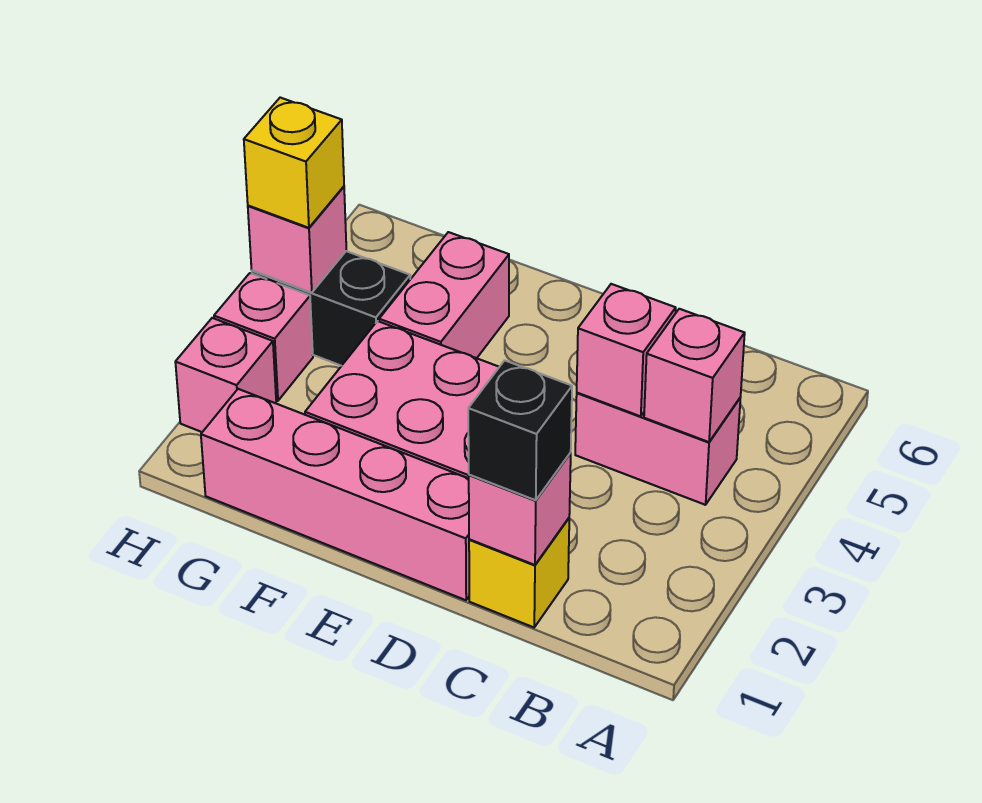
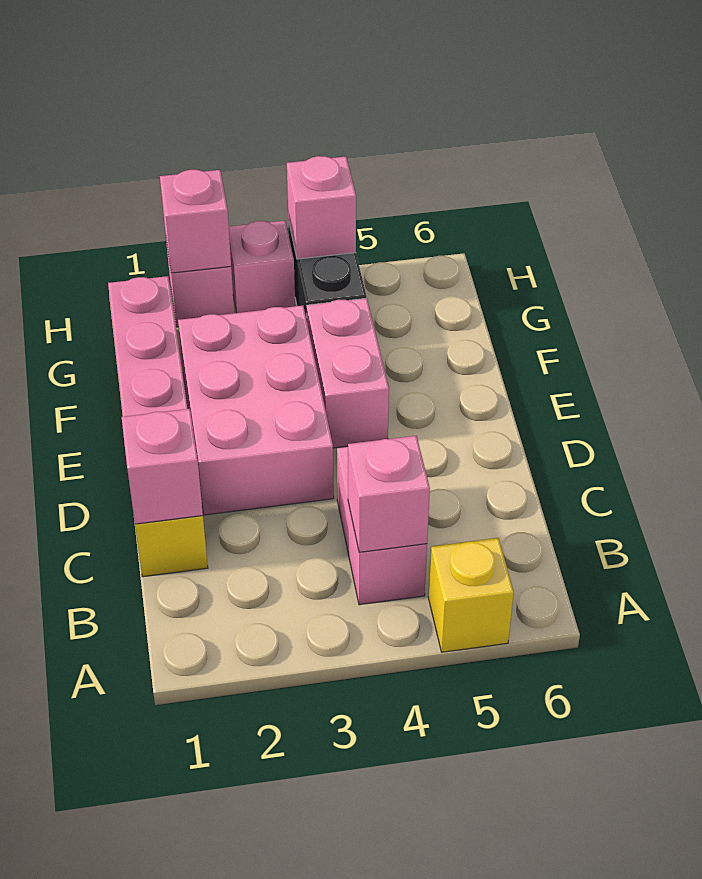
black brick C1 level 3 -> none
pink brick C4 level 2 -> pink brick H2 level 2
pink brick F4:F5 level 1 -> pink brick E4:F4 level 1
yellow brick H4 level 3 -> yellow brick A5 level 1

